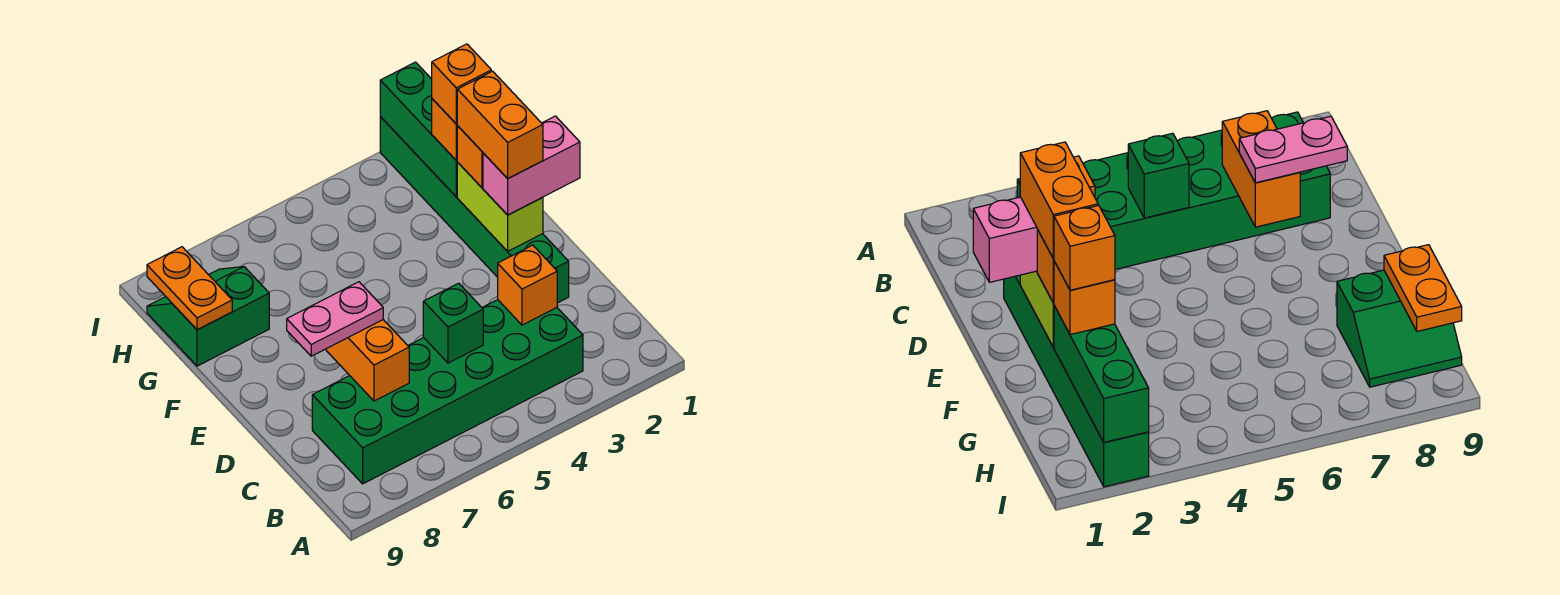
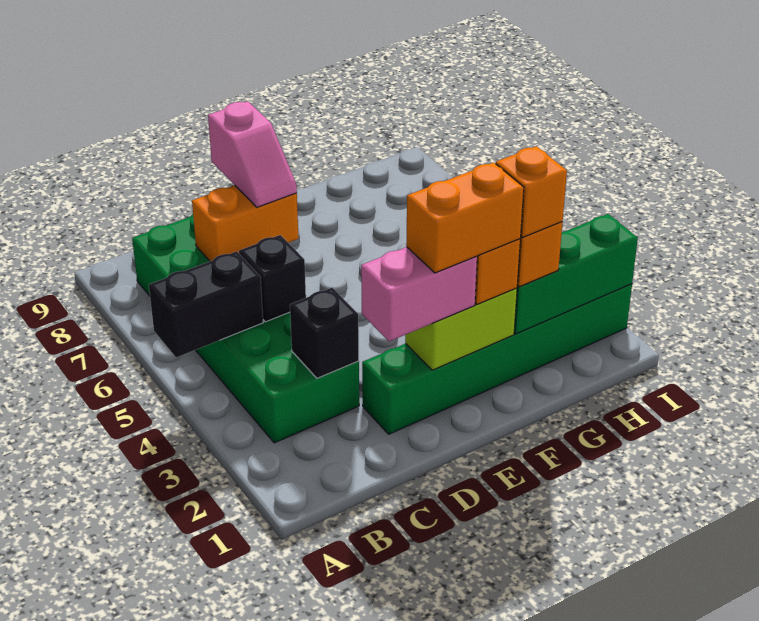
none -> black brick A5:B5 level 2
orange brick C3 level 2 -> black brick C3 level 2
green brick C5 level 2 -> black brick C5 level 2
pink plate D7:D8 level 3 -> pink slope D7:D8 level 3 top 8
pink brick E1:E2 level 3 -> pink brick D2:E2 level 3
green slope G8:H9 level 1 top G -> none
orange plate G9:H9 level 2 -> none

